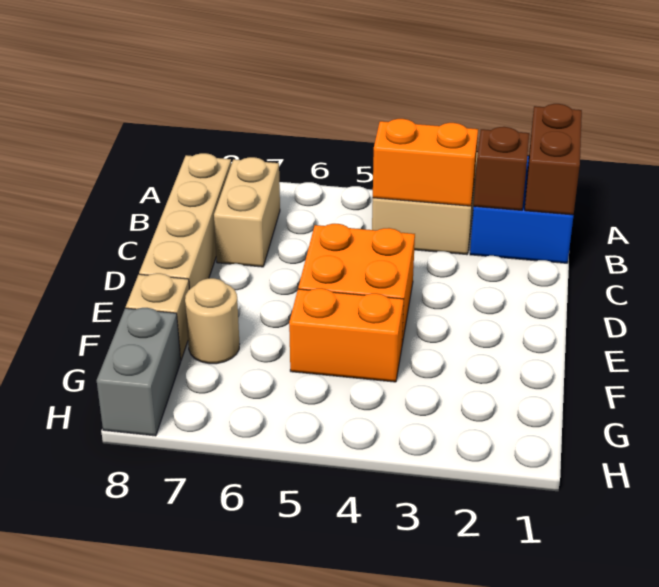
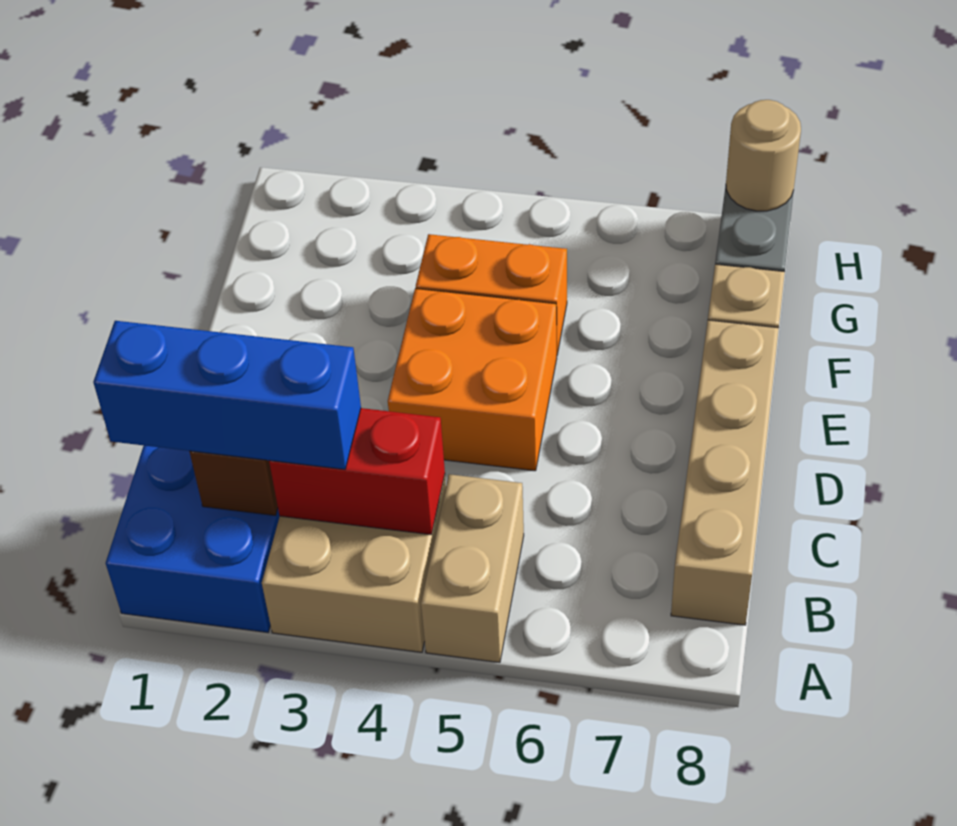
brown brick A1:B1 level 2 -> none
none -> blue brick B1:B3 level 3
orange brick B3:B4 level 2 -> red brick B3:B4 level 2
tan brick B7:C7 level 1 -> tan brick A5:B5 level 1
tan round brick F7 level 1 -> tan round brick H8 level 2

